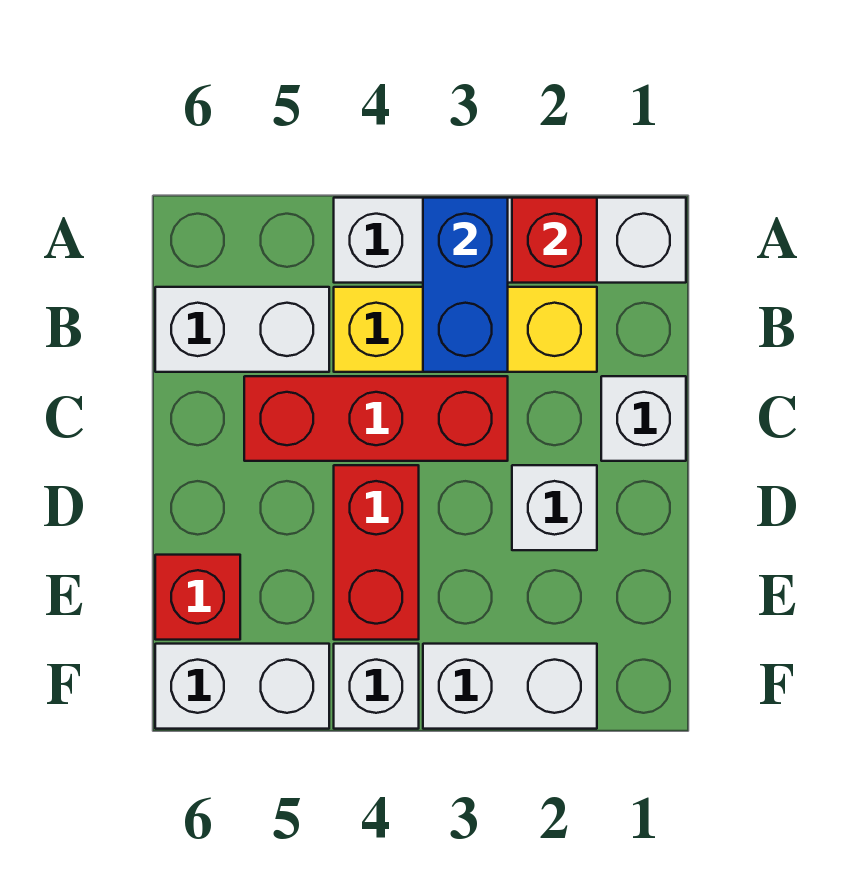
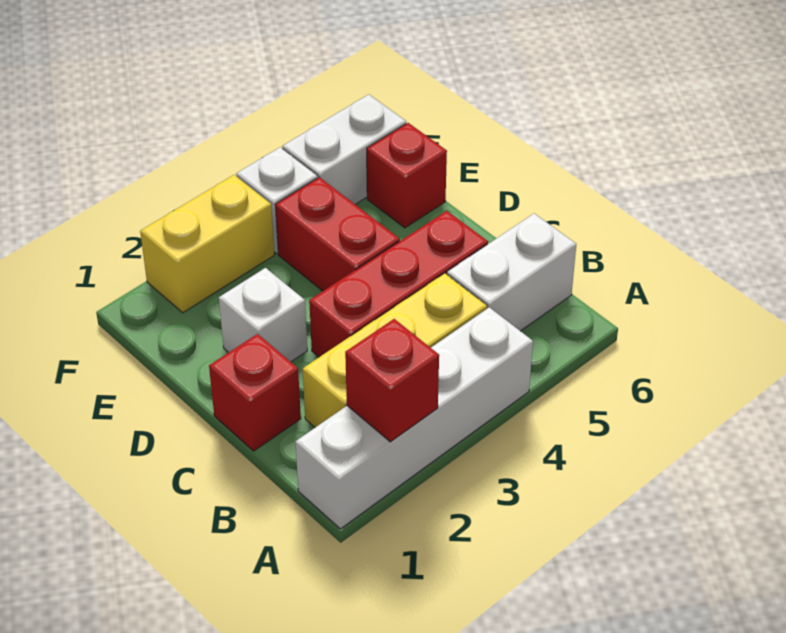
blue brick A3:B3 level 2 -> none
white brick C1 level 1 -> red brick C1 level 1
white brick F2:F3 level 1 -> yellow brick F2:F3 level 1

